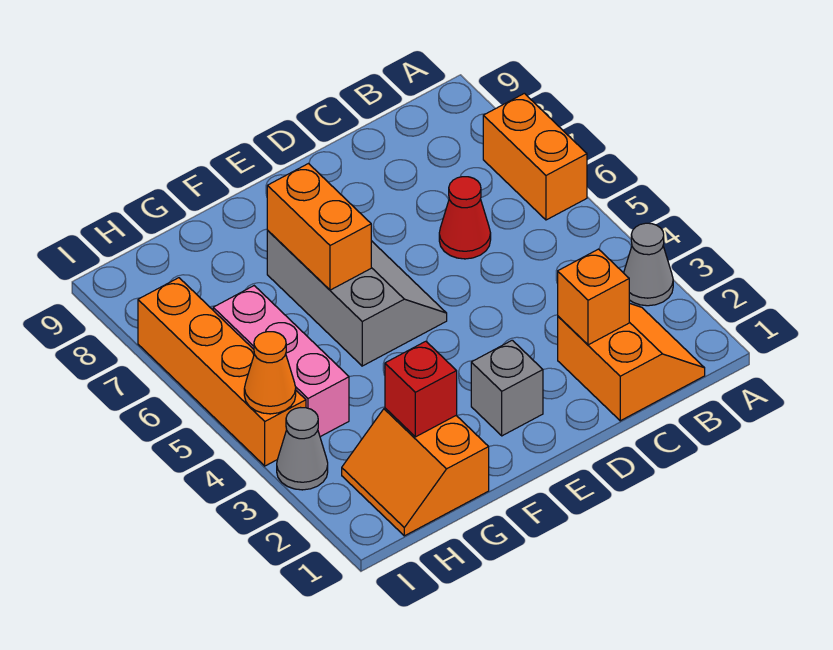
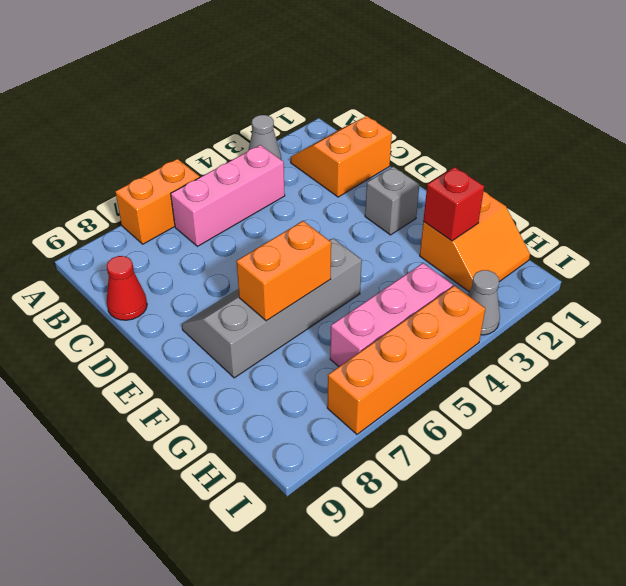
none -> pink brick B4:B6 level 1
orange brick C2 level 2 -> none
red cone C6 level 1 -> red cone C9 level 1
grey slope E5:F7 level 1 top F -> grey slope E5:F8 level 1 top F
orange cone I4 level 2 -> none

